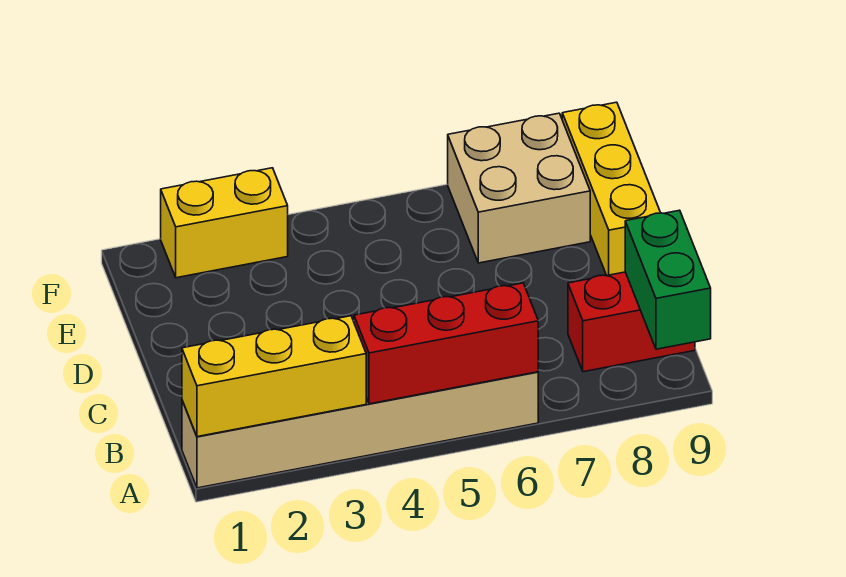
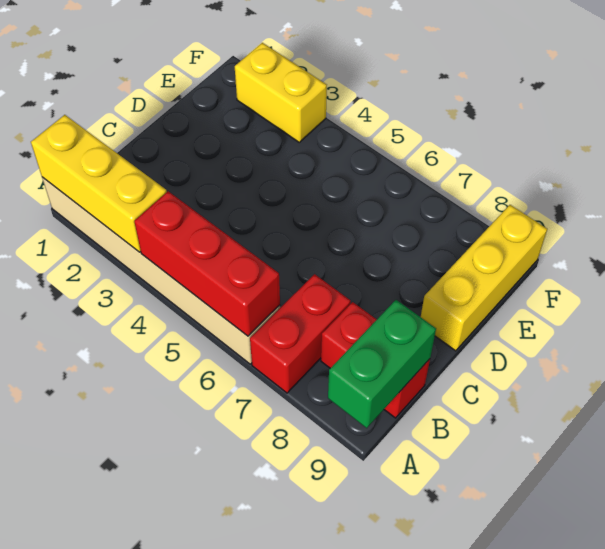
none -> red brick A7:B7 level 1
tan brick E7:F8 level 1 -> none

